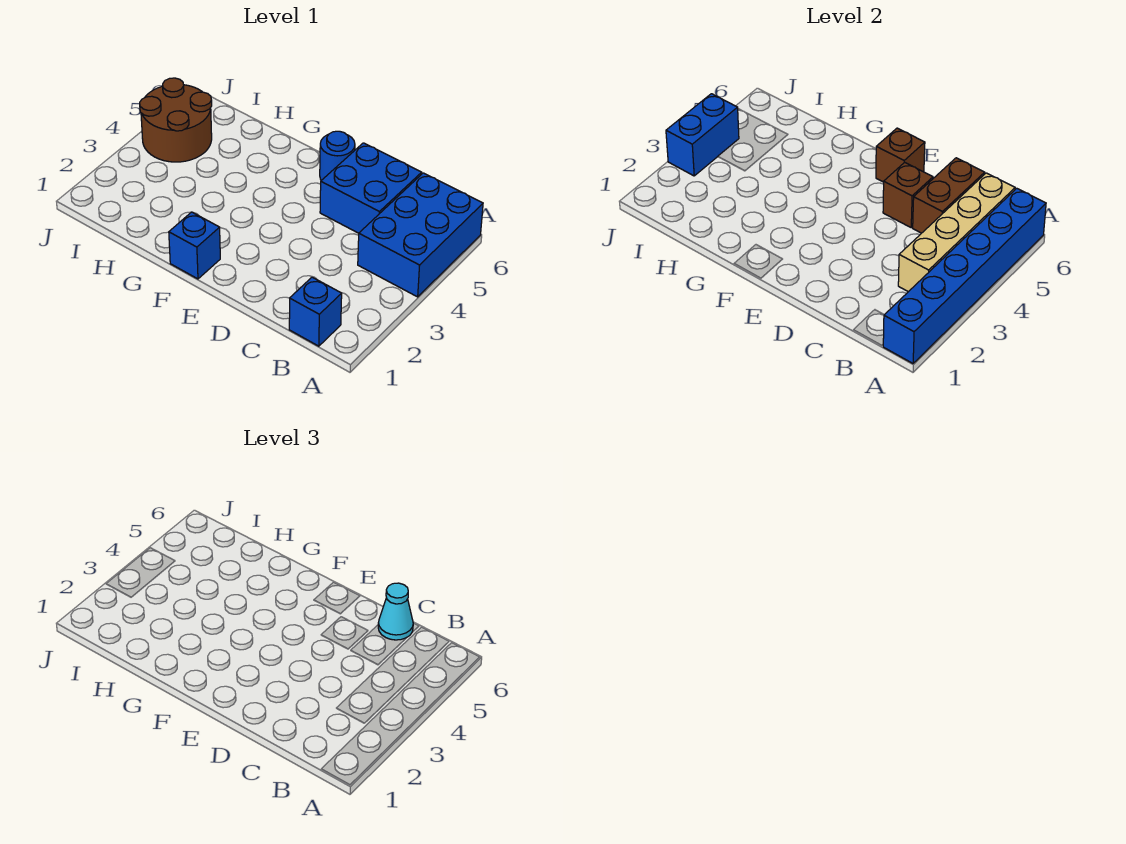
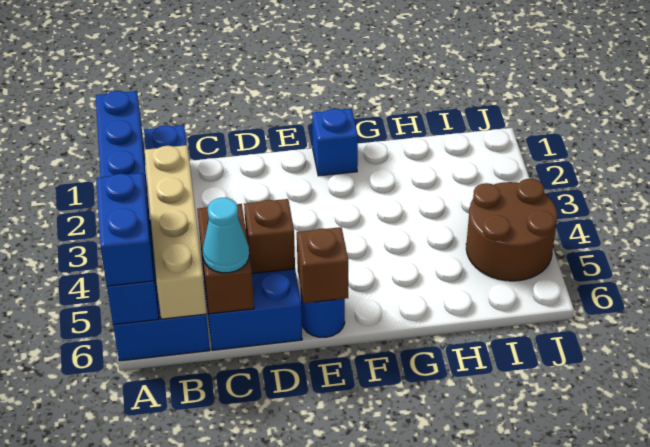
blue brick J3:J4 level 2 -> blue brick A5:A6 level 3

